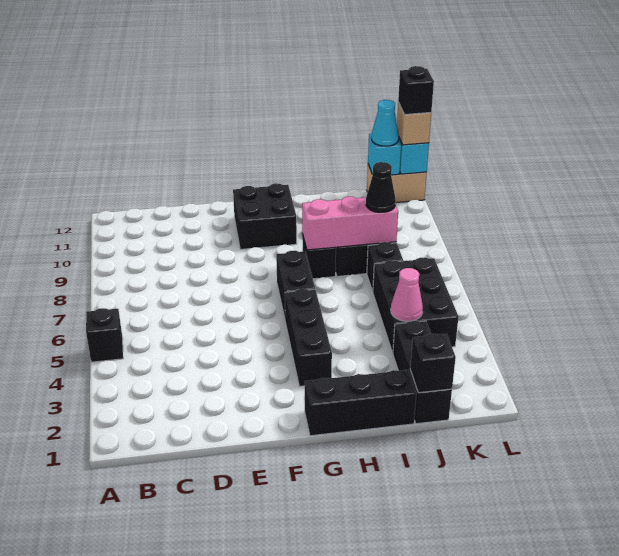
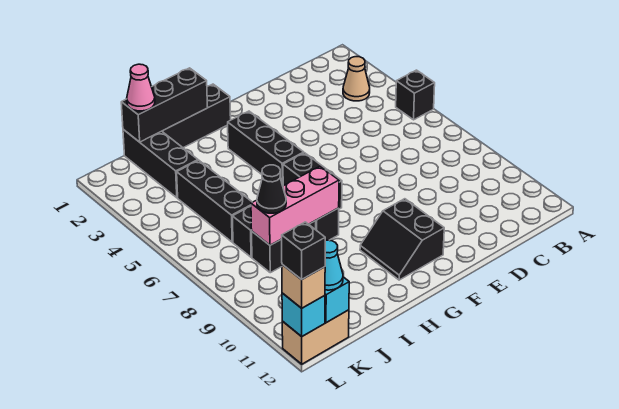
none -> tan cone B3 level 1
black brick F10:G11 level 1 -> black slope F10:G11 level 1 top F
black brick J1 level 2 -> black brick H1:J1 level 2
black brick J4:K6 level 1 -> black brick J4:J6 level 1
pink cone J4 level 2 -> pink cone J1 level 3

